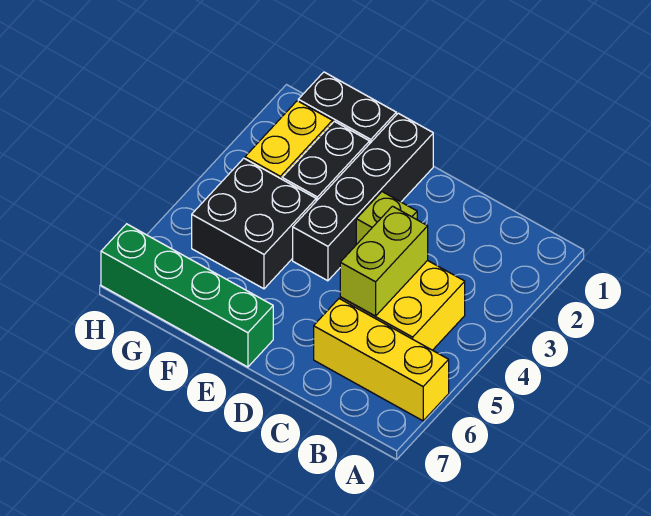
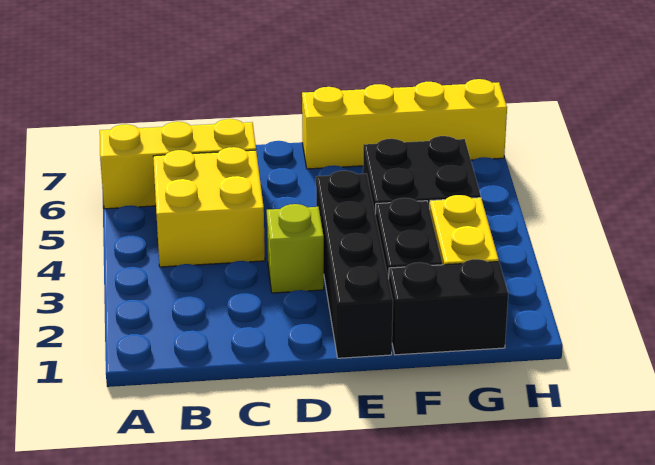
lime brick C4:C5 level 2 -> none
green brick E7:H7 level 1 -> yellow brick E7:H7 level 1

